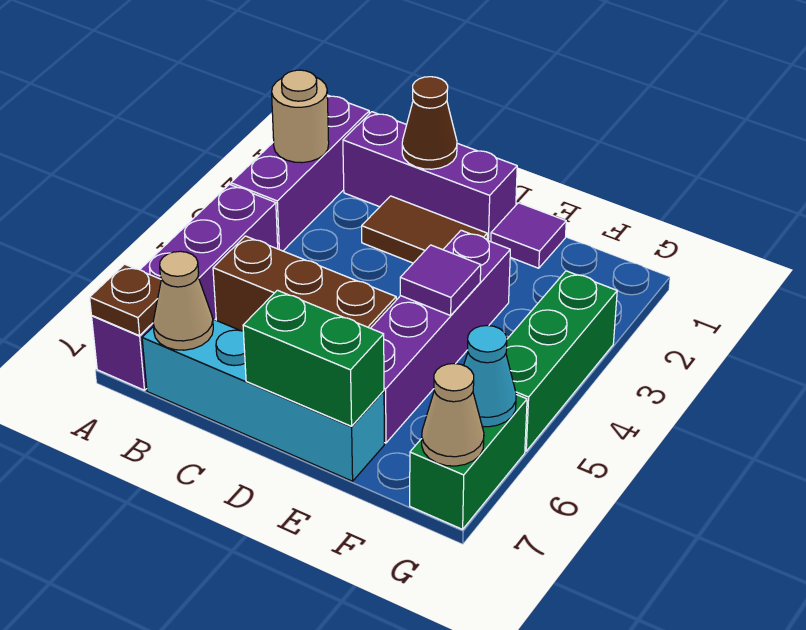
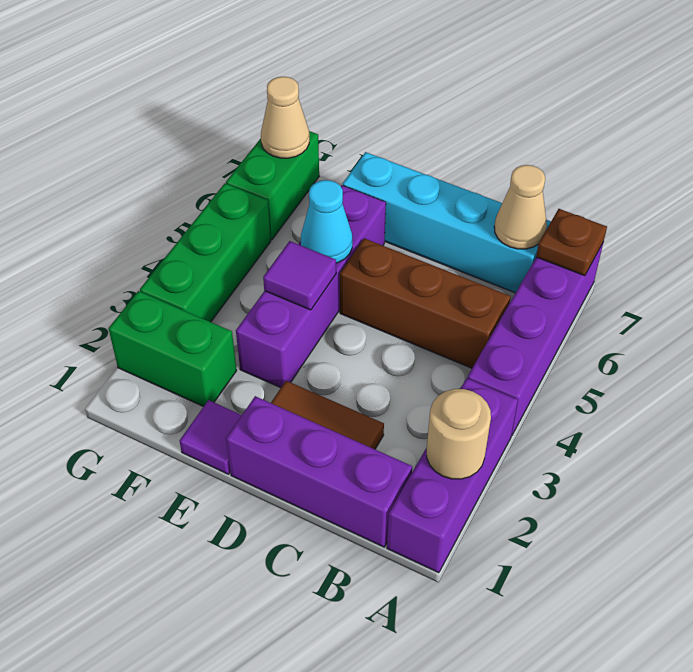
brown cone C1 level 2 -> none
green brick D7:E7 level 2 -> green brick F2:G2 level 1
cyan cone G6 level 2 -> cyan cone E5 level 2

